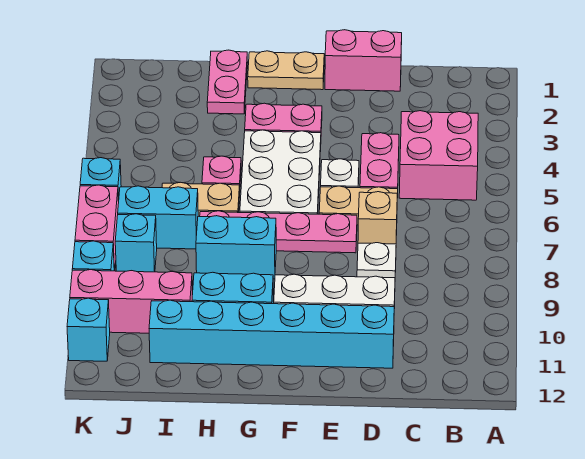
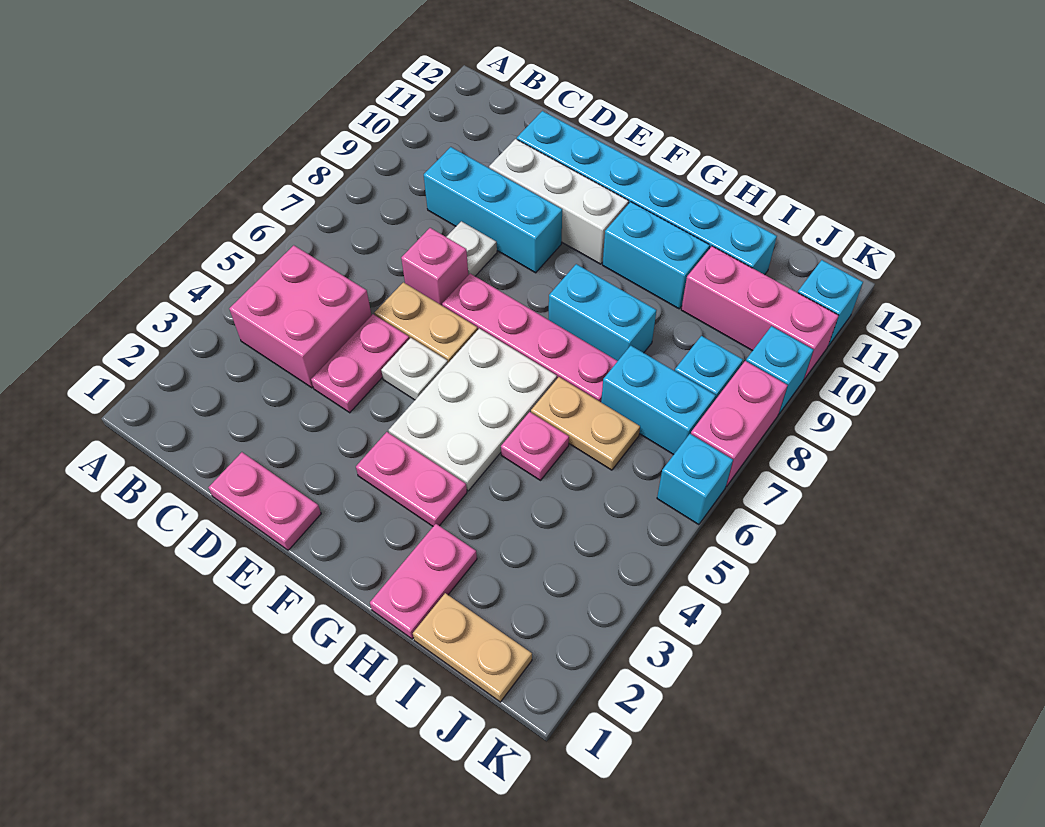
none -> cyan brick C9:E9 level 1
pink brick D1:E1 level 1 -> pink plate D1:E1 level 1
tan brick D7 level 1 -> pink brick D7 level 1
tan plate F1:G1 level 1 -> tan plate I1:J1 level 1

